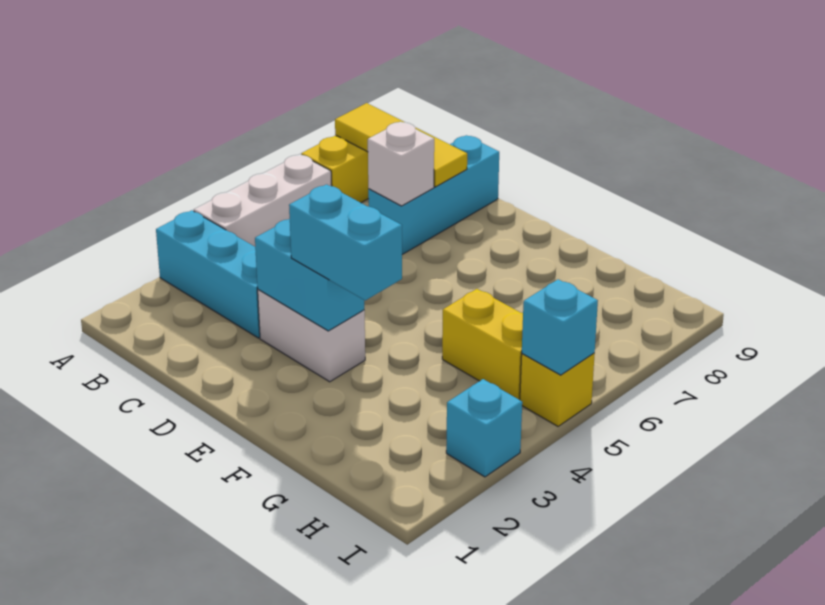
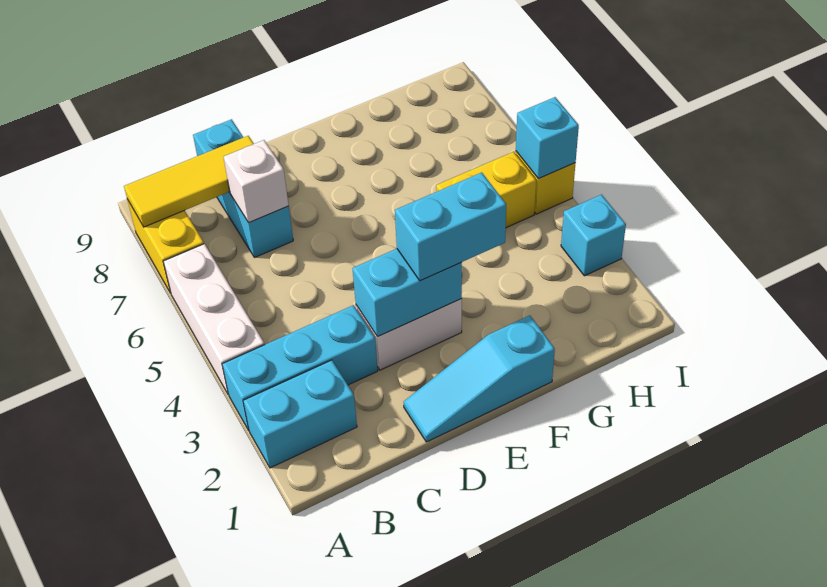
none -> cyan brick A2:B2 level 1
none -> cyan slope D1:F1 level 1 top F

